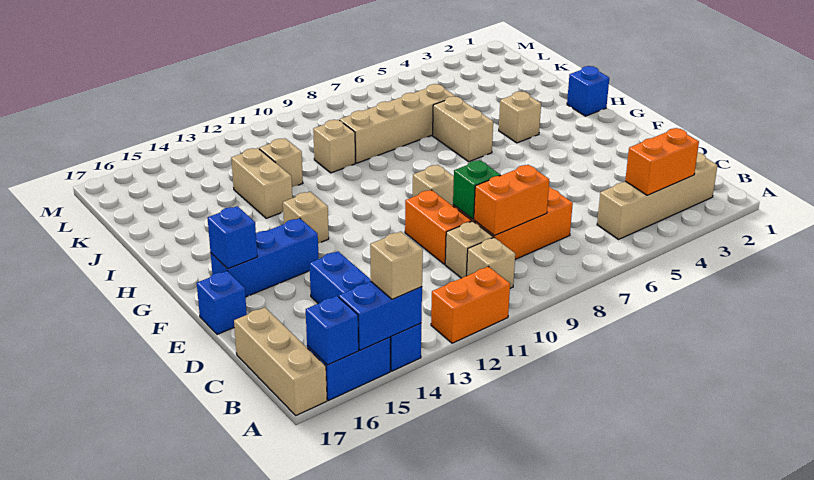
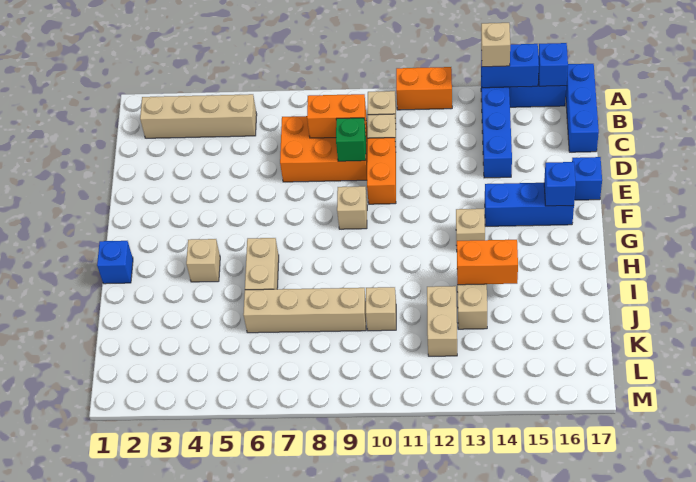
tan brick A17:C17 level 1 -> blue brick A17:C17 level 1
orange brick B3:B4 level 2 -> orange brick I13:I14 level 2
tan brick J12 level 1 -> tan brick J12:K12 level 1

